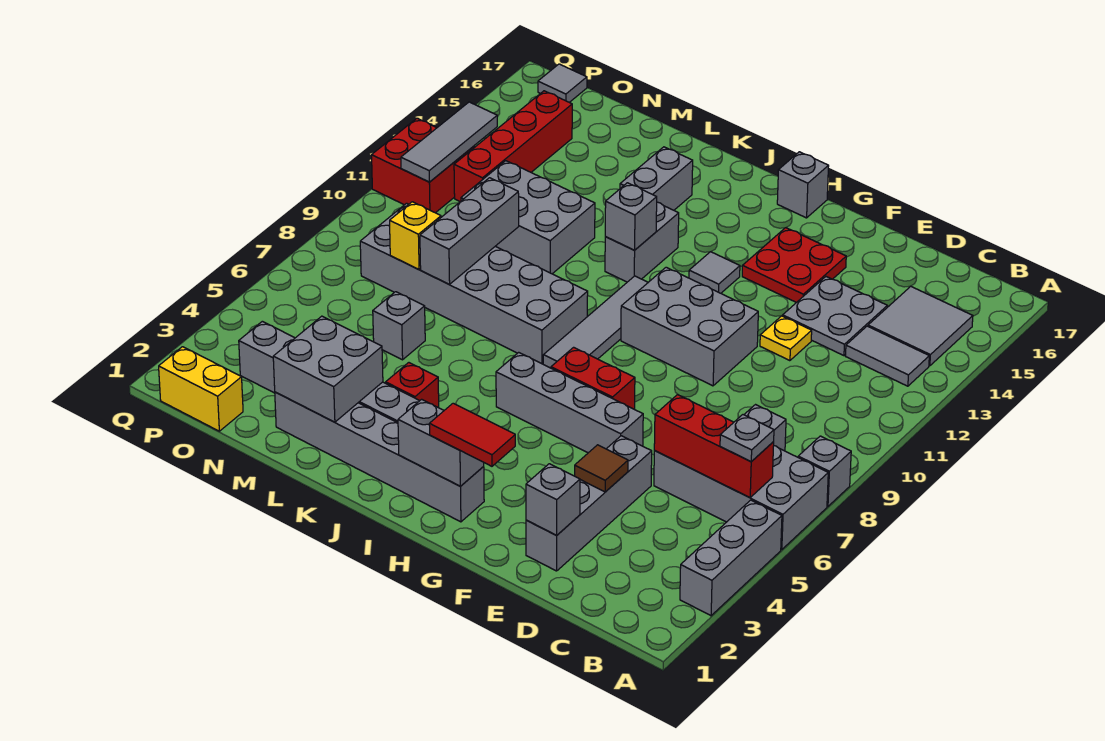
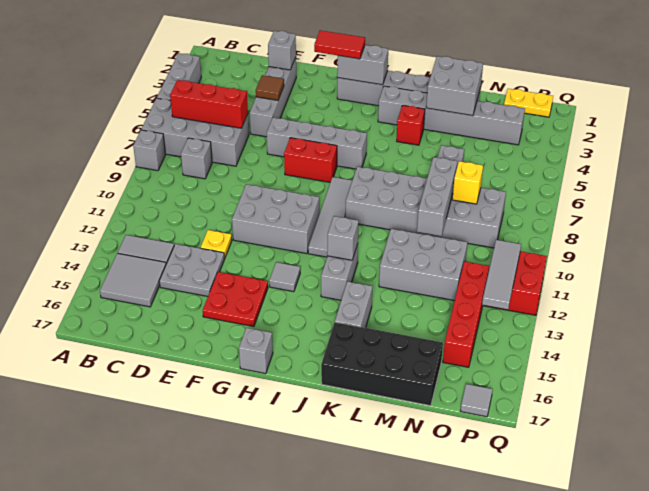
grey plate B6 level 3 -> none
none -> black brick K16:N17 level 1
yellow brick O1:P1 level 1 -> yellow plate O1:P1 level 1

